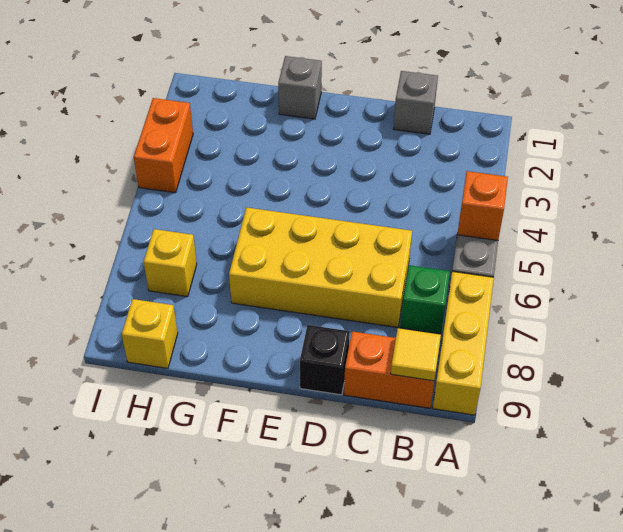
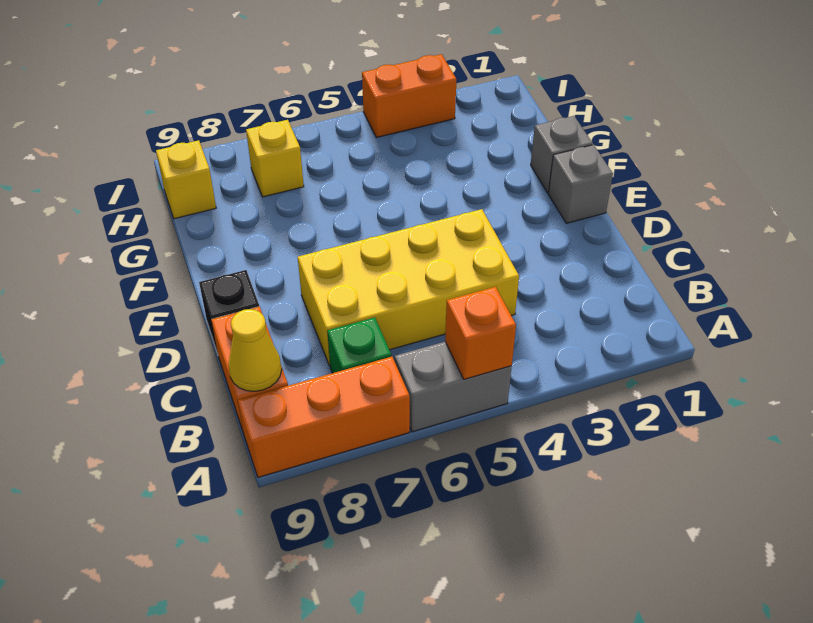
yellow brick A7:A9 level 1 -> orange brick A7:A9 level 1
yellow tile B9 level 2 -> yellow cone B9 level 2
grey brick C1 level 1 -> grey brick E1 level 1
yellow brick C6:F7 level 1 -> yellow brick C4:D7 level 1

